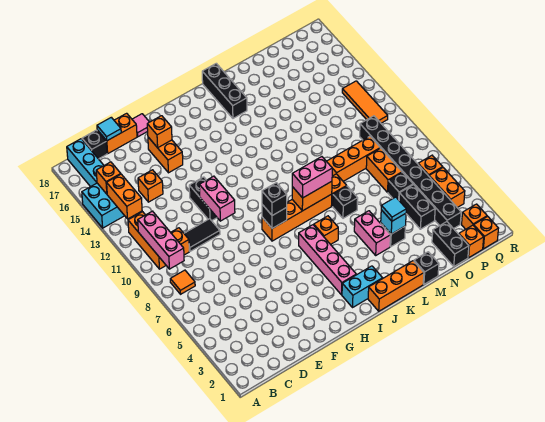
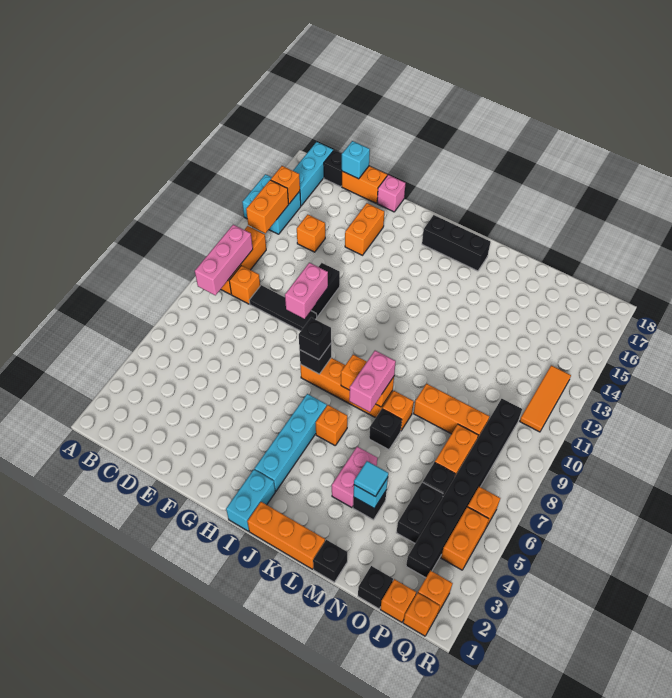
orange tile B8 level 1 -> none
black tile D10:E10 level 1 -> black tile D10:F10 level 1
cyan tile D18 level 2 -> cyan brick D18 level 2
orange brick F16 level 2 -> none
pink tile F18 level 1 -> pink brick F18 level 1
cyan brick I2:J2 level 1 -> cyan brick I1:I2 level 1
pink brick I3:I6 level 1 -> cyan brick I3:I6 level 1
pink brick J8:K8 level 3 -> pink brick K7:K8 level 3
black brick K16:K18 level 1 -> black brick I17:K17 level 1
black brick O1:O2 level 1 -> black brick O1 level 1

